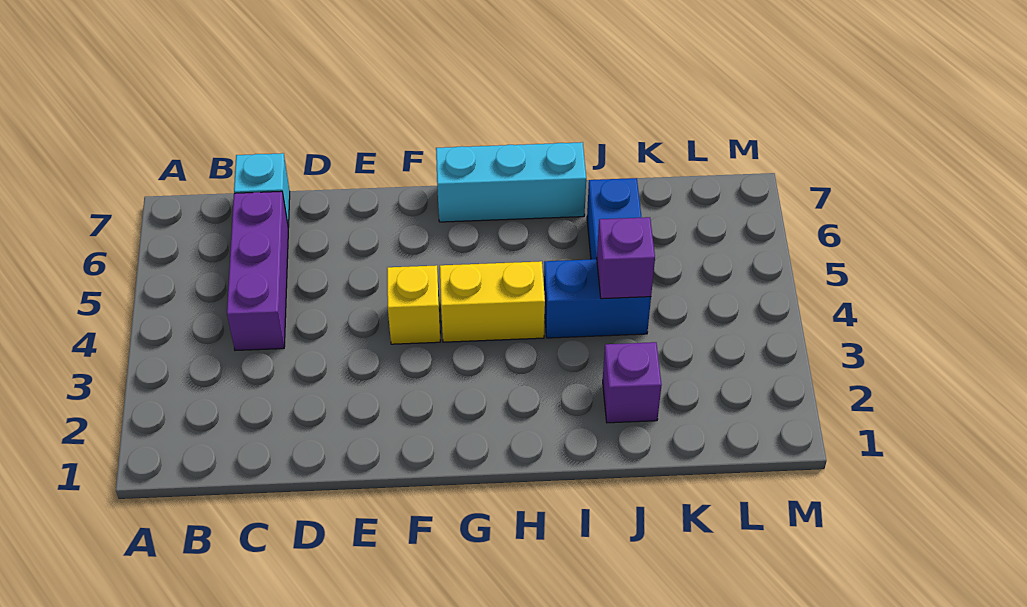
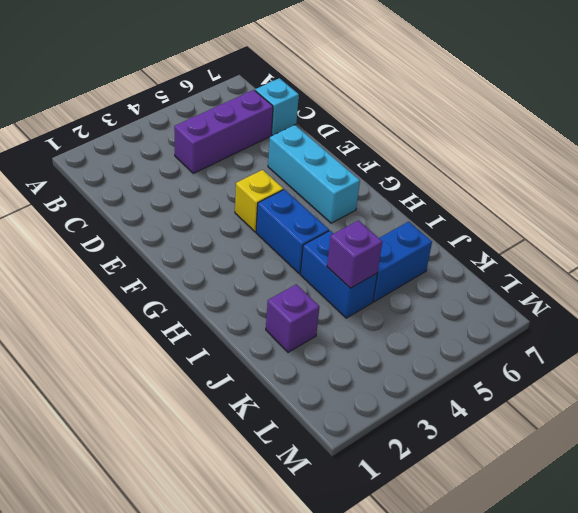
yellow brick G4:H4 level 1 -> blue brick G4:H4 level 1
cyan brick G7:I7 level 1 -> cyan brick E6:G6 level 1

